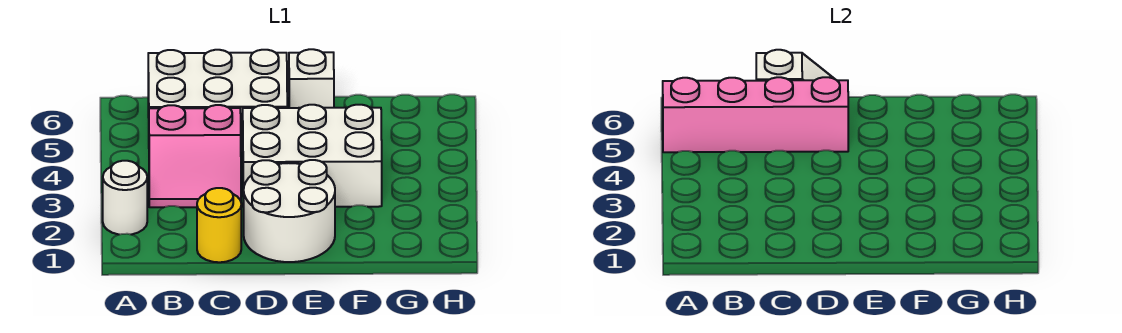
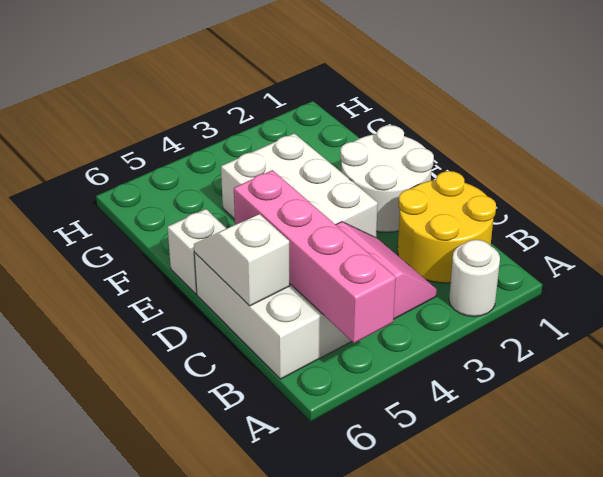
yellow round brick C1 level 1 -> yellow round brick B1:C2 level 1

